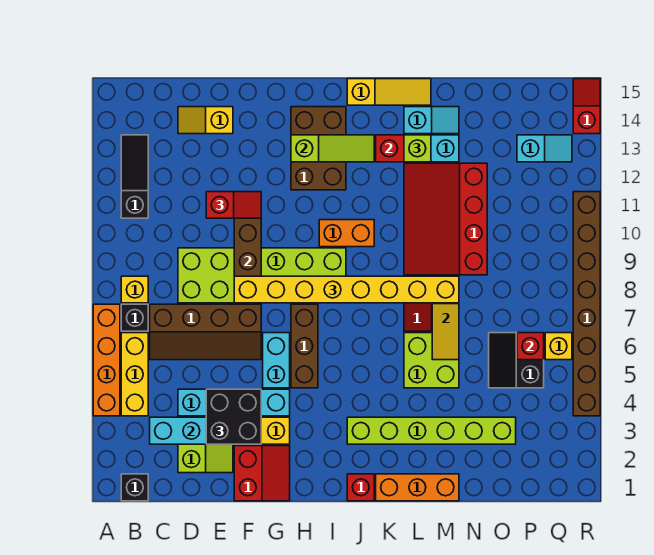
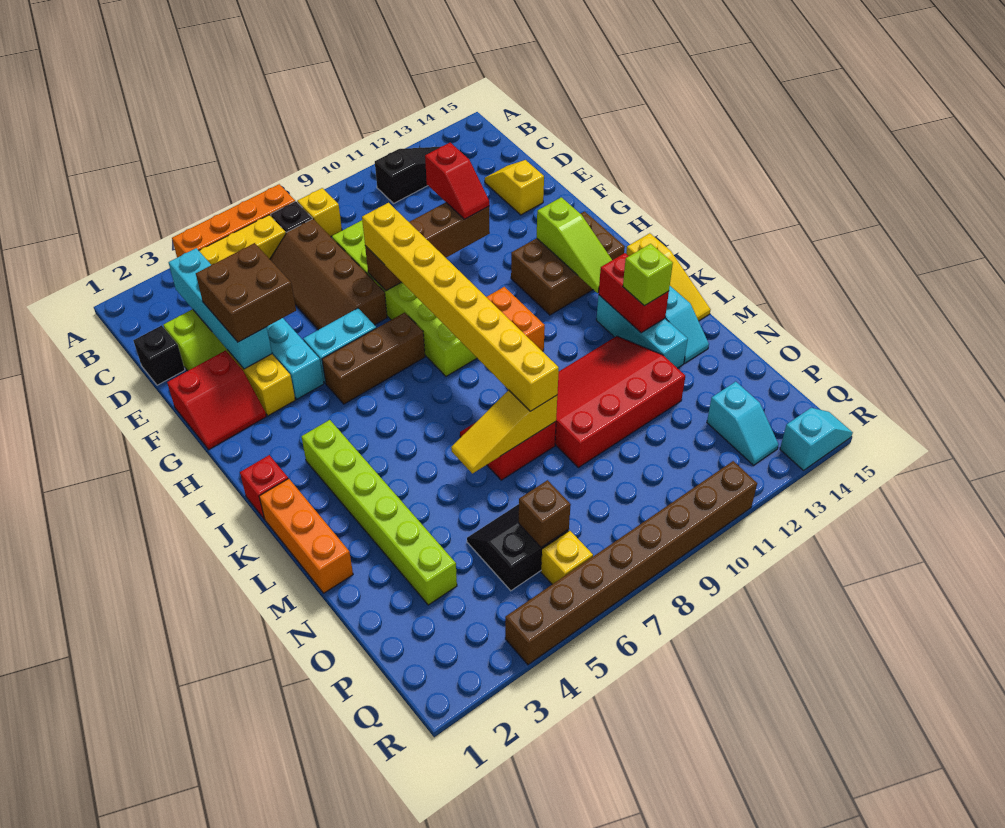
black brick B1 level 1 -> black brick D1 level 1
black brick E3:F4 level 3 -> brown brick E3:F4 level 3
lime brick L5:M6 level 1 -> none
red brick P6 level 2 -> brown brick P6 level 2
red slope R14:R15 level 1 top 14 -> cyan slope R14:R15 level 1 top 14

